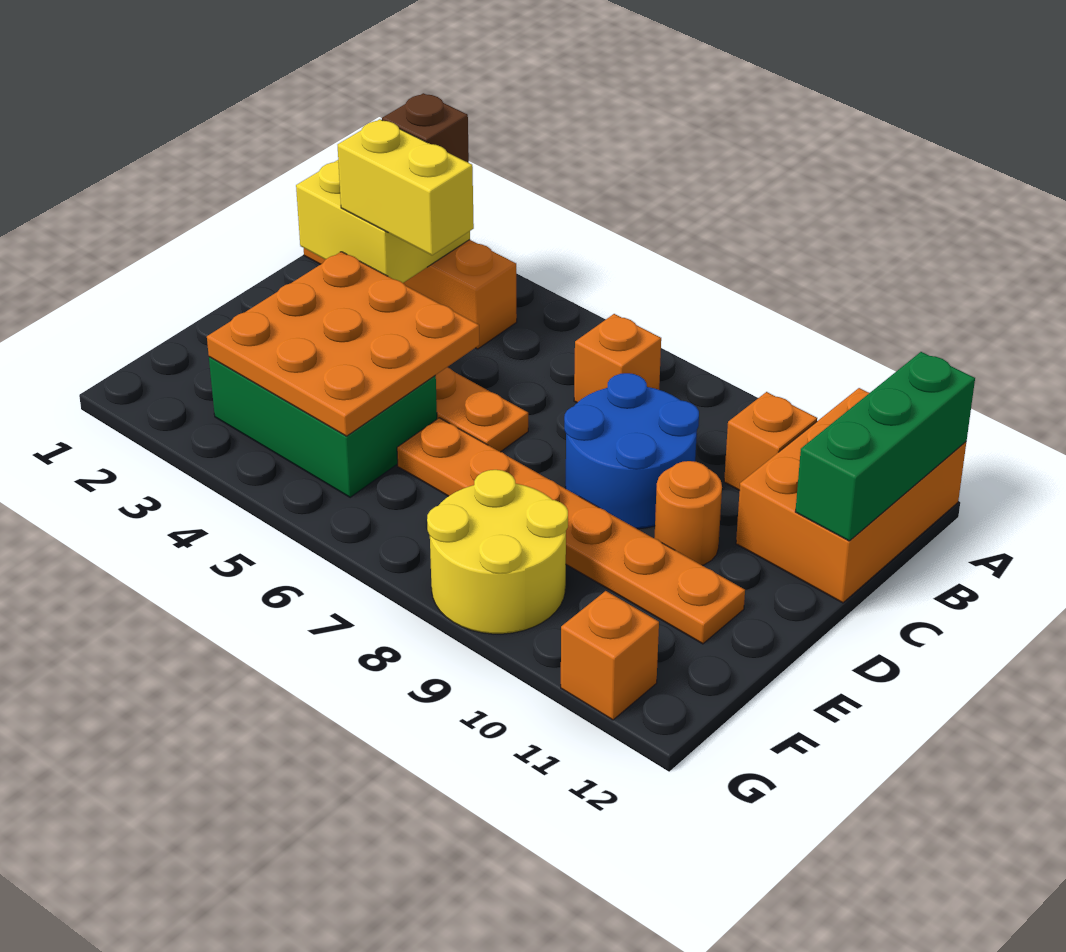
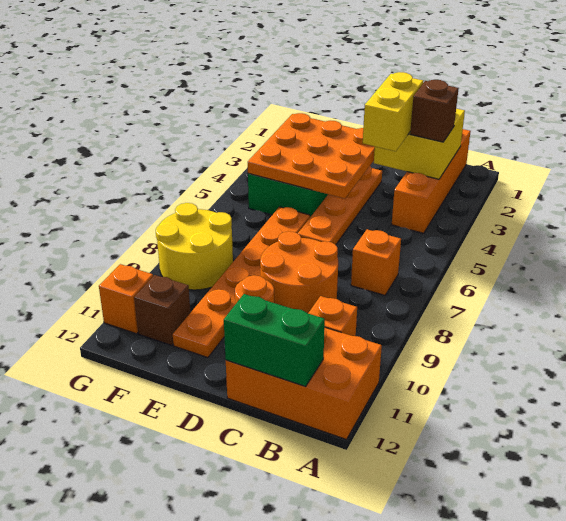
green brick A12:C12 level 2 -> green brick B12:C12 level 2
blue round brick C8:D9 level 1 -> orange round brick C8:D9 level 1
none -> brown brick F11 level 1

